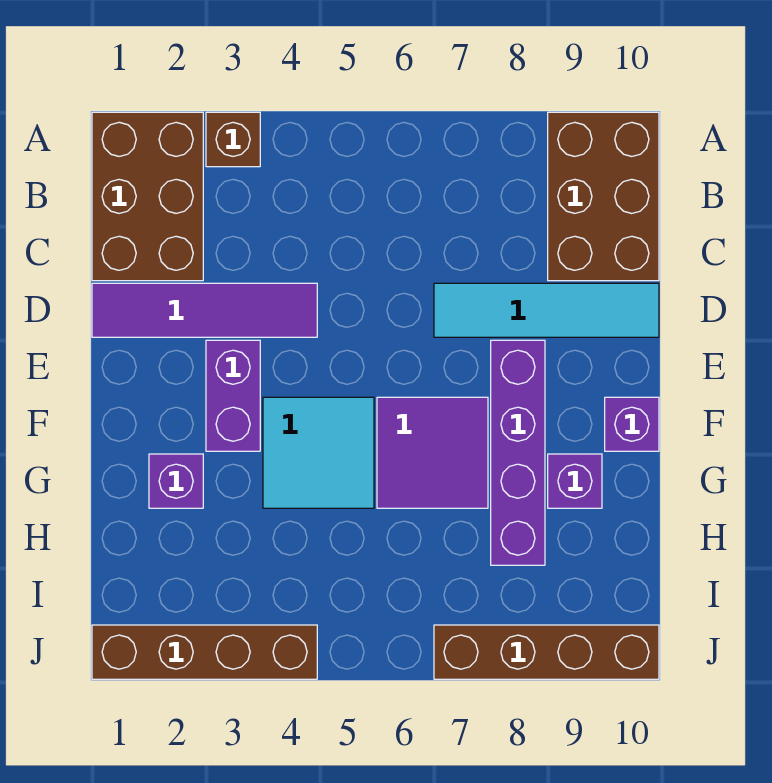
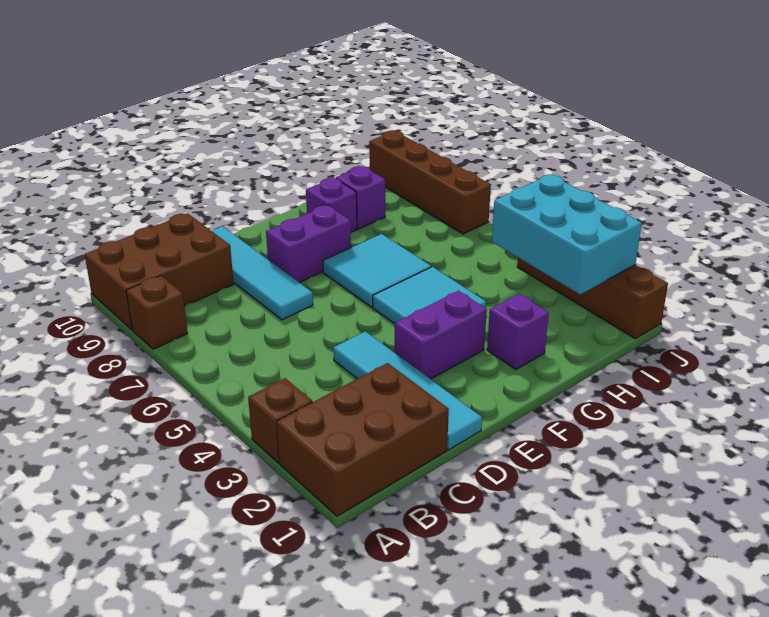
none -> brown brick A8 level 1
purple tile D1:D4 level 1 -> cyan tile D1:D4 level 1
purple brick E8:H8 level 1 -> purple brick E8:F8 level 1
purple tile F6:G7 level 1 -> cyan tile F6:G7 level 1
purple brick F10 level 1 -> purple brick H9 level 1
none -> cyan brick I2:J4 level 2

